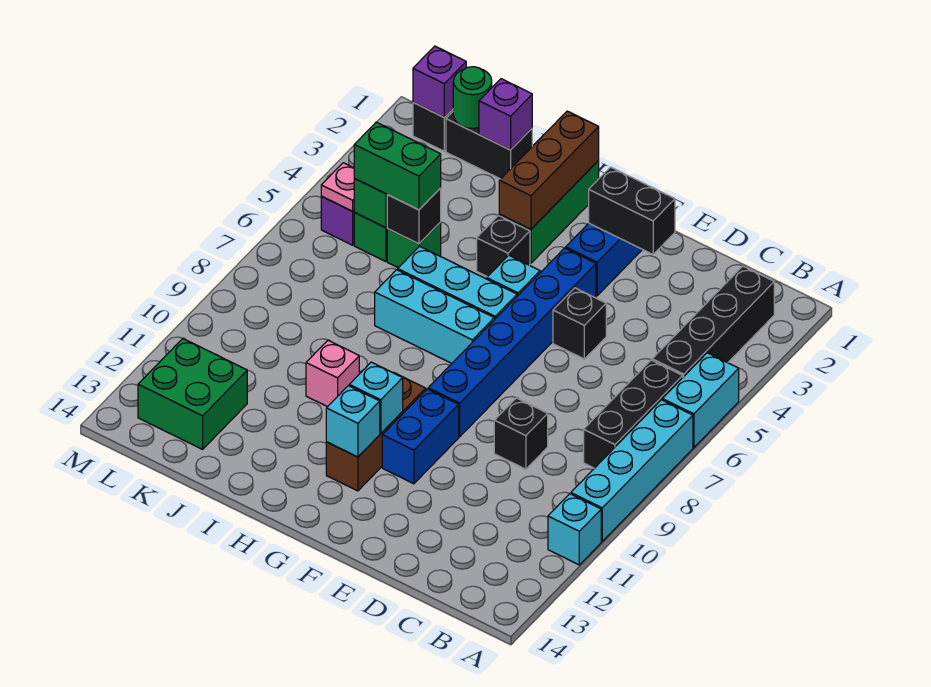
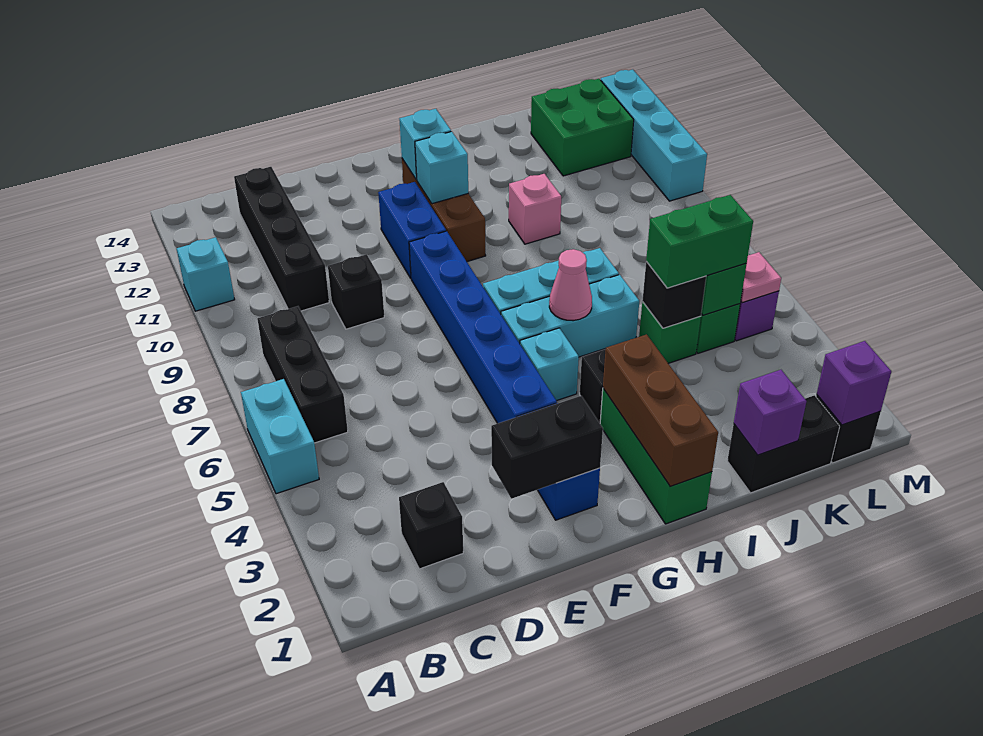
cyan brick A7:A10 level 1 -> cyan brick M10:M13 level 1
black brick B2:B5 level 1 -> black brick C10:C13 level 1
black brick E5 level 1 -> black brick C2 level 1
none -> pink cone H6 level 2
green round brick K1 level 2 -> none

